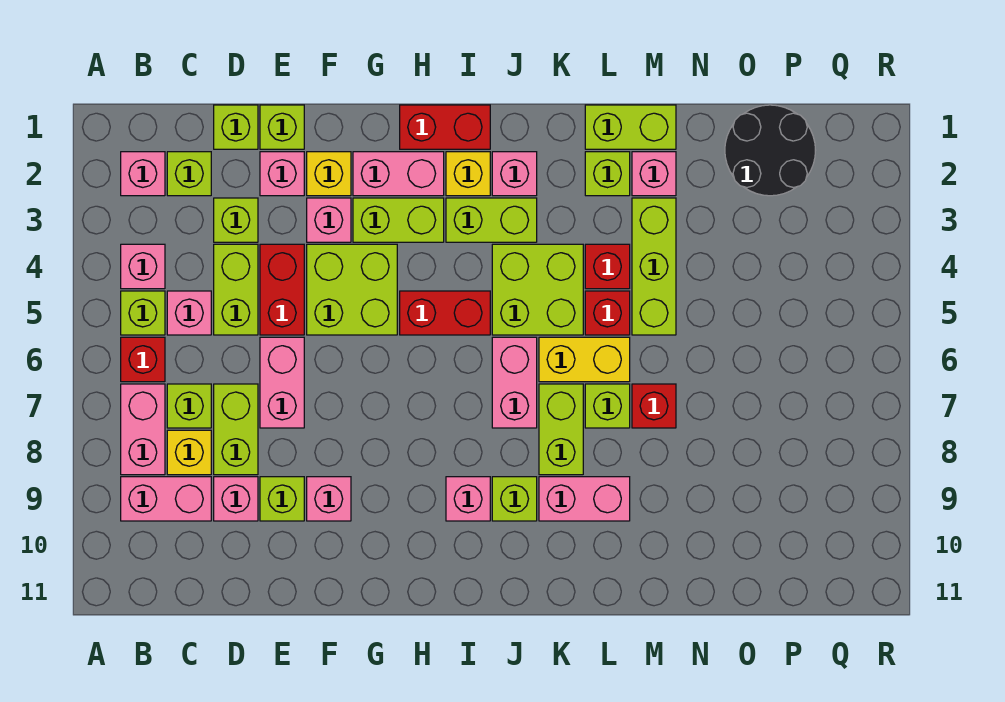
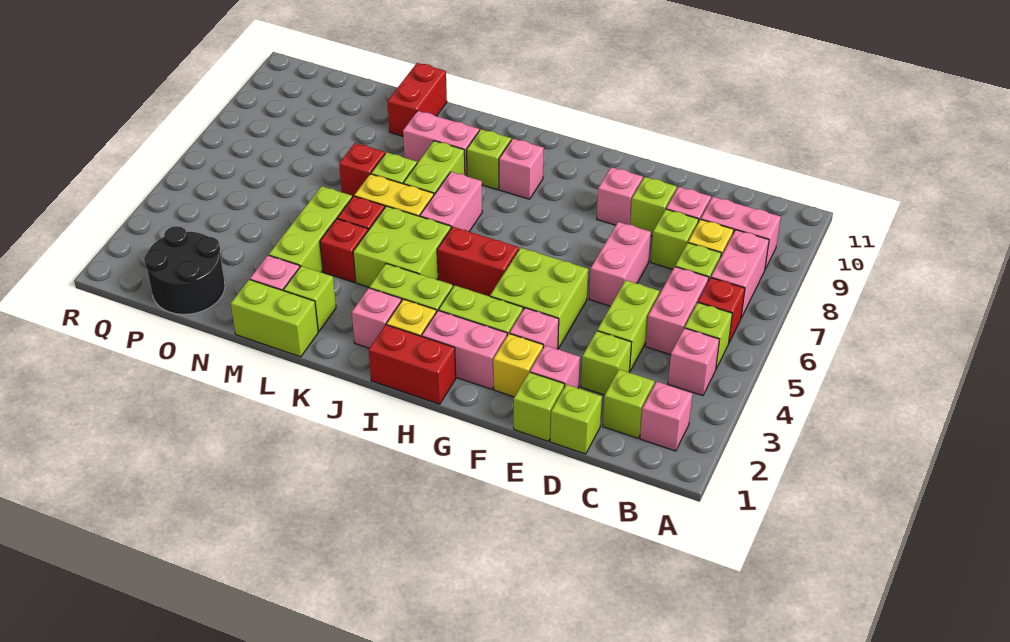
pink brick C5 level 1 -> pink brick C5:C6 level 1
lime brick D7:D8 level 1 -> lime brick D8 level 1
red brick E4:E5 level 1 -> red brick M10:M11 level 1

